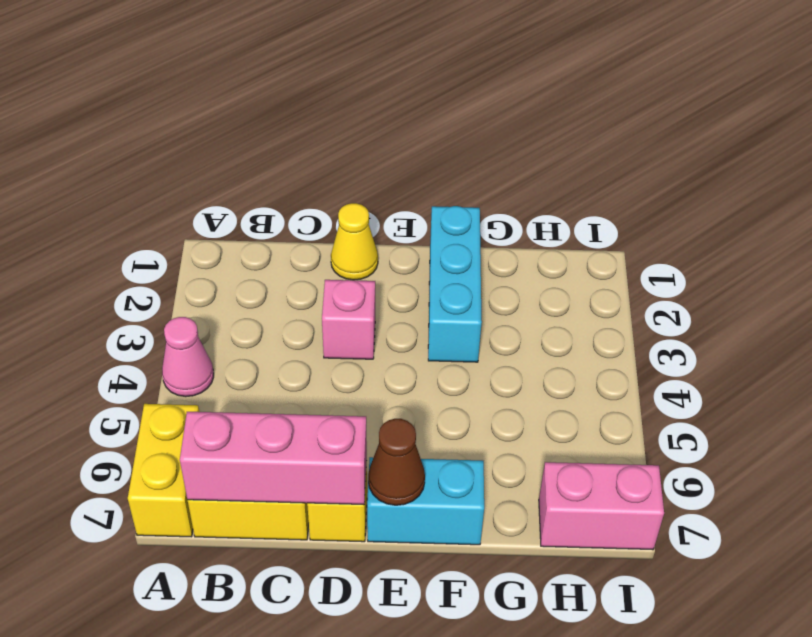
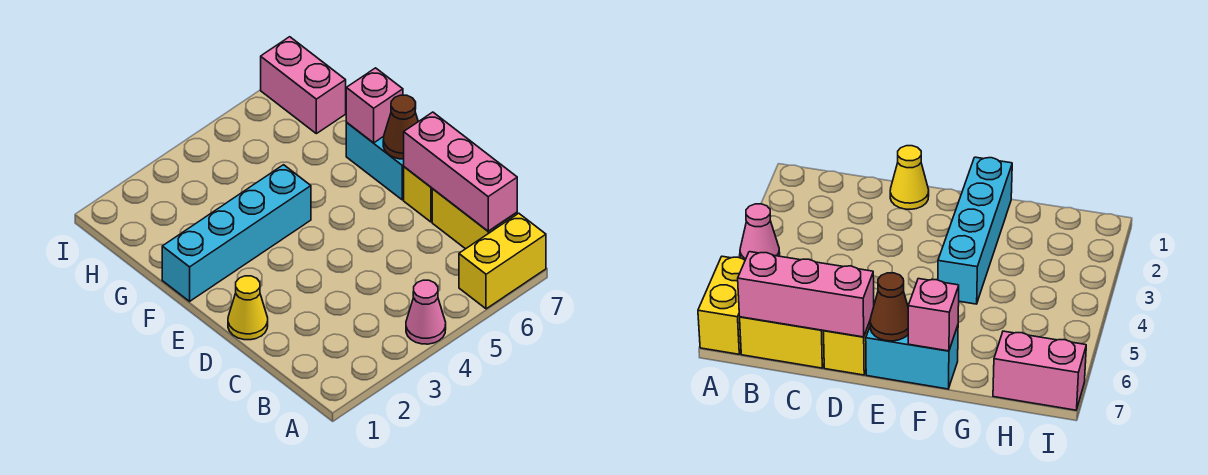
pink brick D3 level 1 -> pink brick F7 level 2
cyan brick F1:F3 level 1 -> cyan brick F1:F4 level 1

